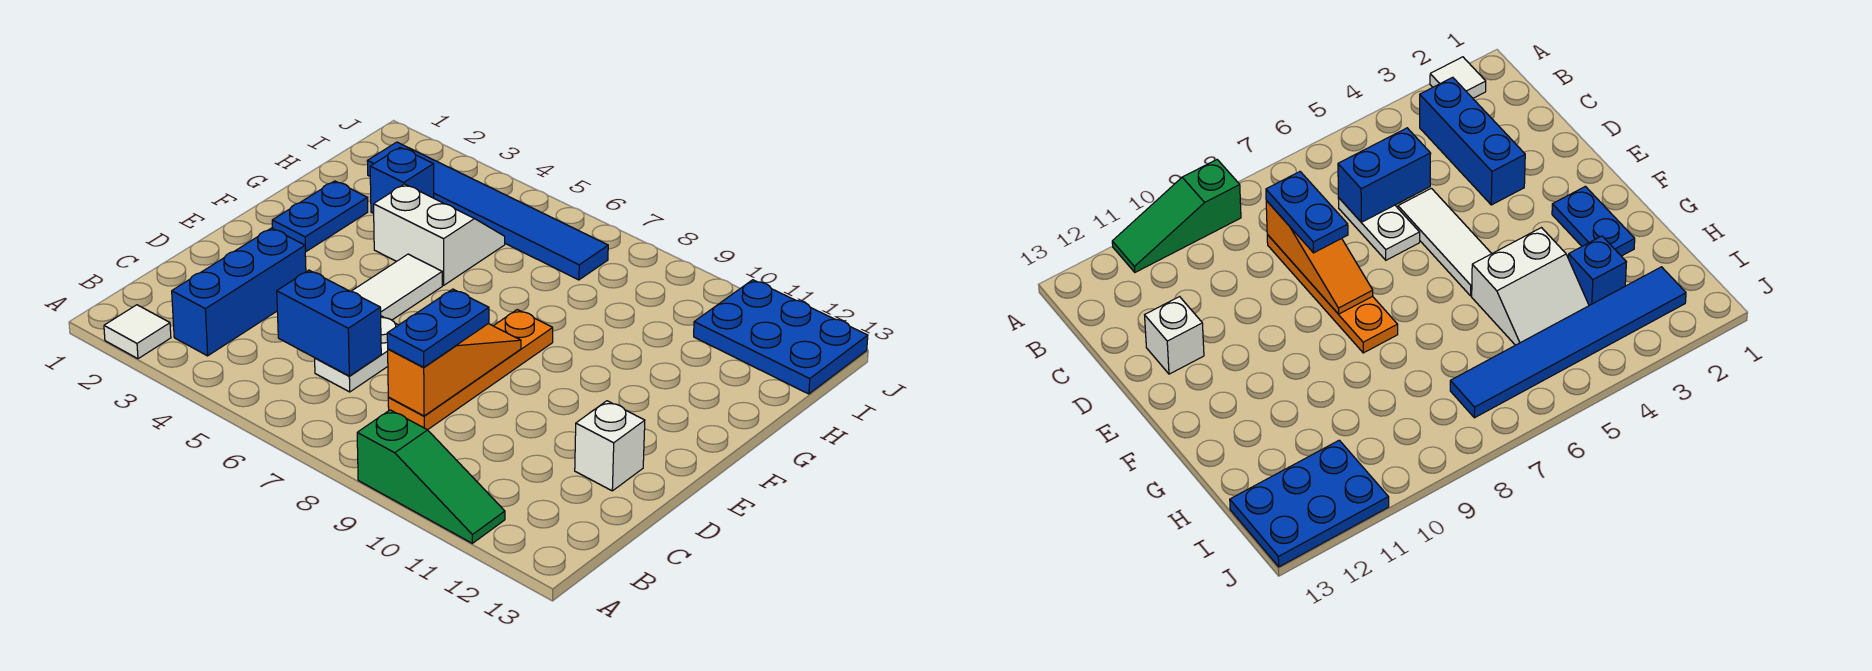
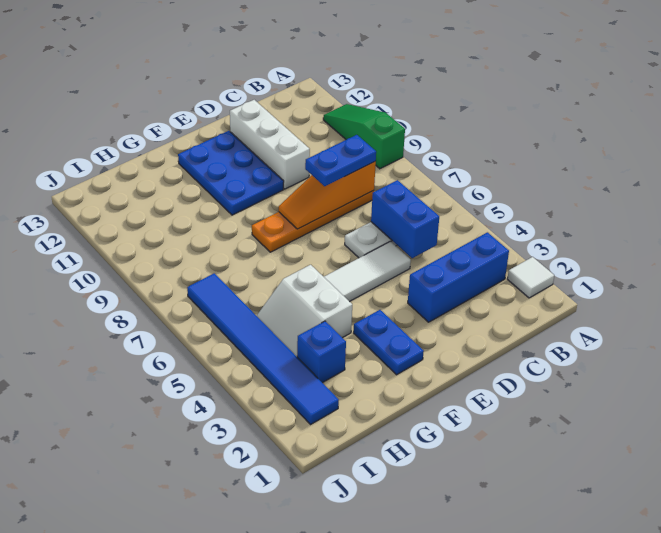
white brick D12 level 1 -> white brick D10:D12 level 1
blue plate F2:G2 level 1 -> blue plate F2:F3 level 1
blue plate I11:J13 level 1 -> blue plate E10:F12 level 1

